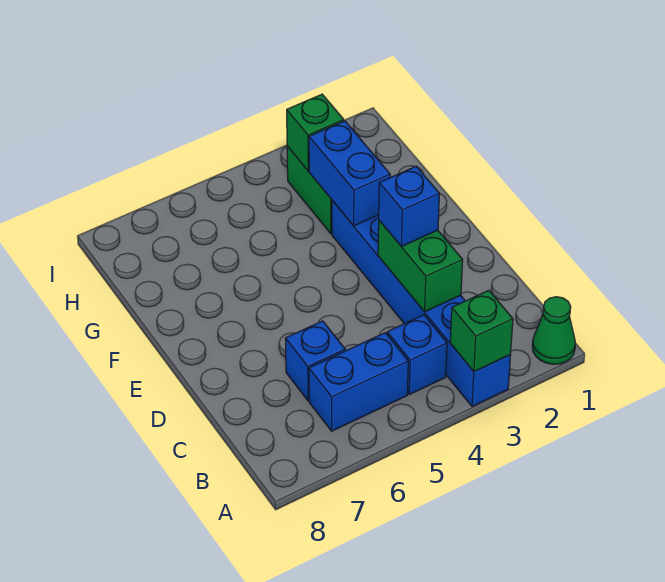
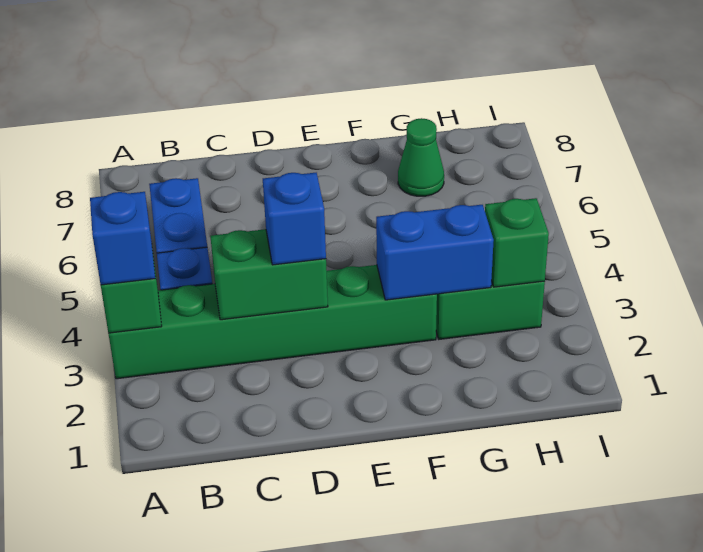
green cone A1 level 1 -> green cone G7 level 1
blue brick A3:F3 level 1 -> green brick A3:F3 level 1
blue brick C6 level 1 -> blue brick A3 level 3

